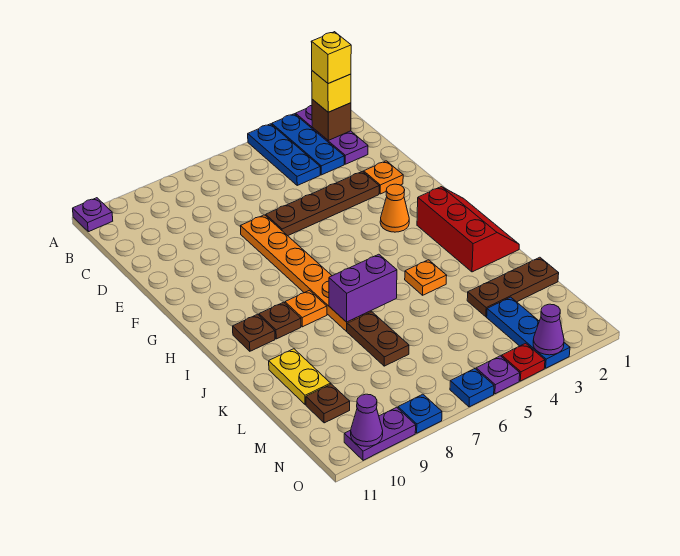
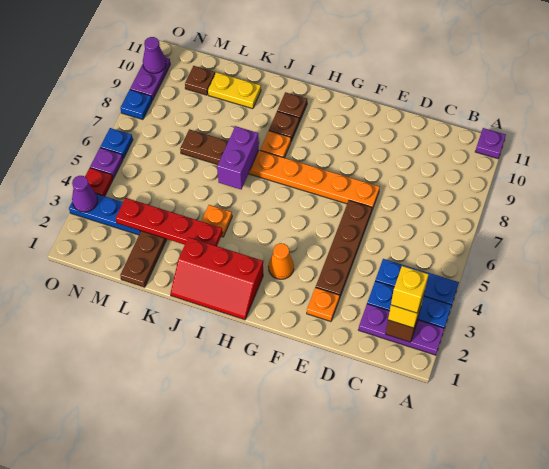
none -> red plate J3:M3 level 2

